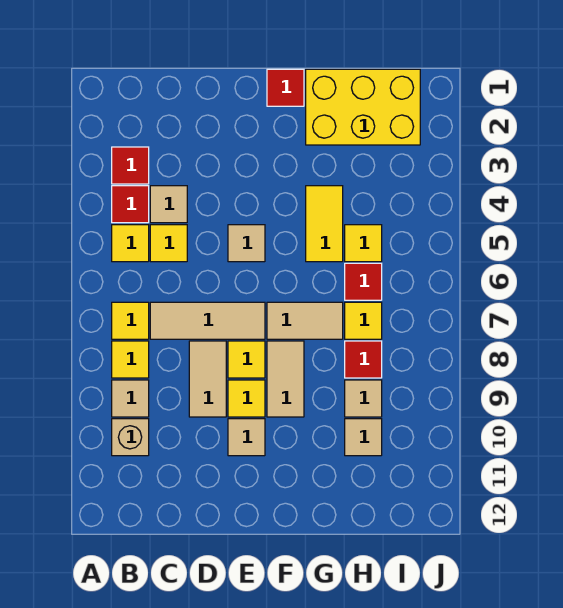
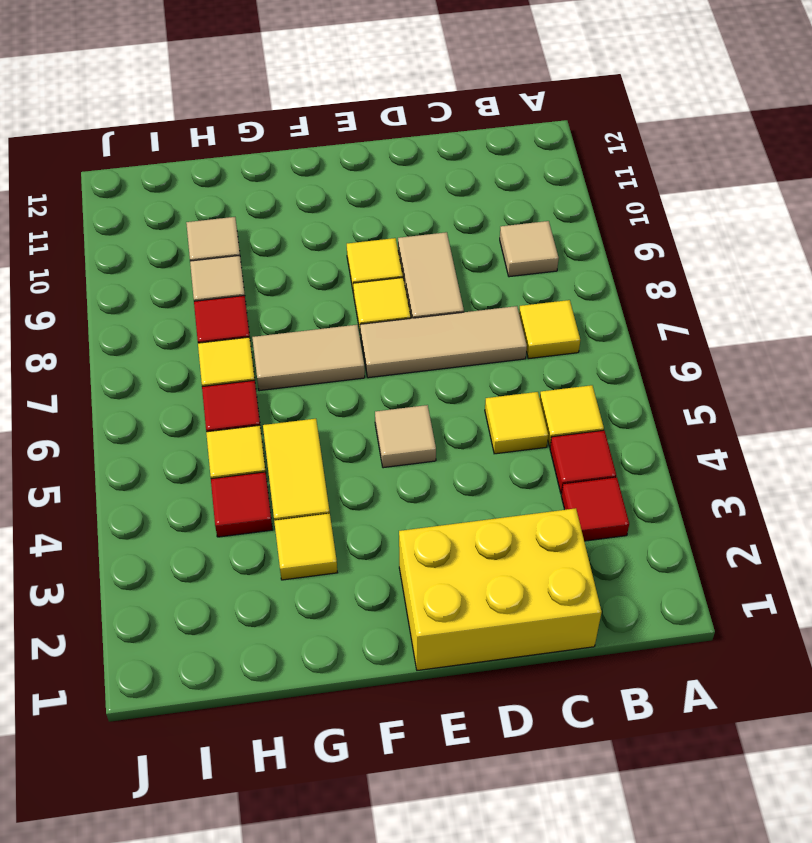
yellow tile B8 level 1 -> yellow tile G3 level 1
tan brick B10 level 1 -> none
tan tile C4 level 1 -> none
tan tile E10 level 1 -> none
red tile F1 level 1 -> red tile H4 level 1
tan tile F8:F9 level 1 -> none
yellow brick G1:I2 level 1 -> yellow brick C1:E2 level 1

